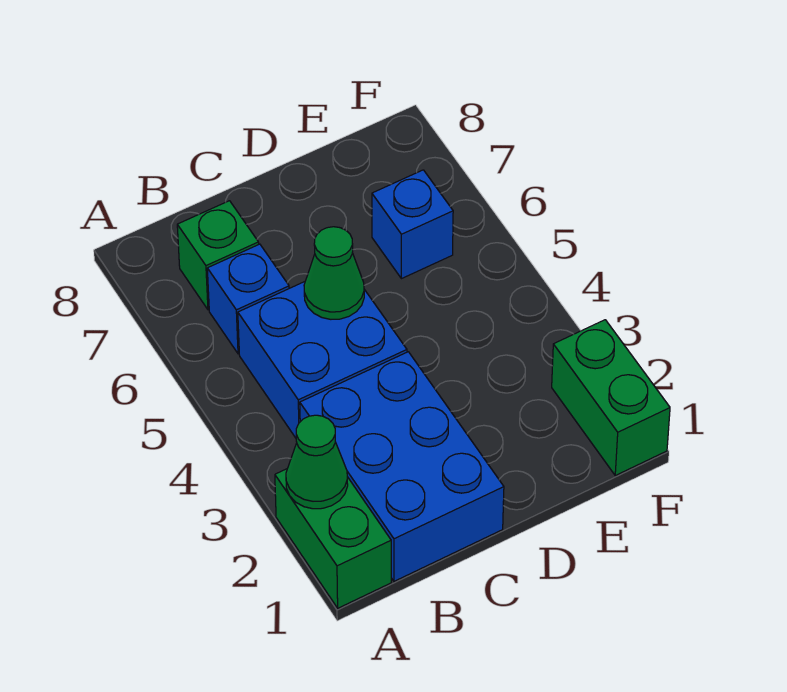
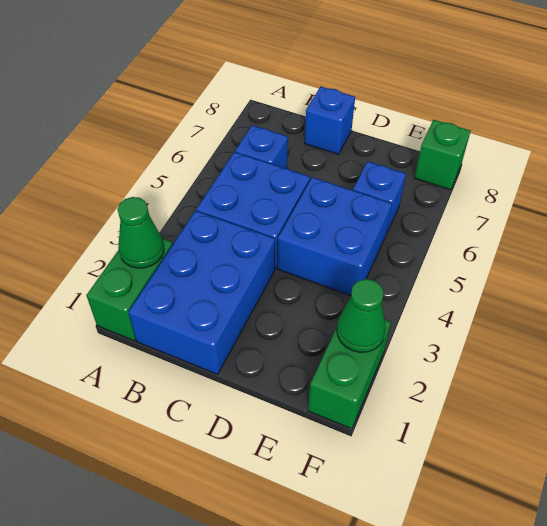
green brick B7 level 1 -> green brick F8 level 1
green cone C5 level 2 -> green cone F2 level 2
none -> blue brick C8 level 1
none -> blue brick D4:E5 level 1

